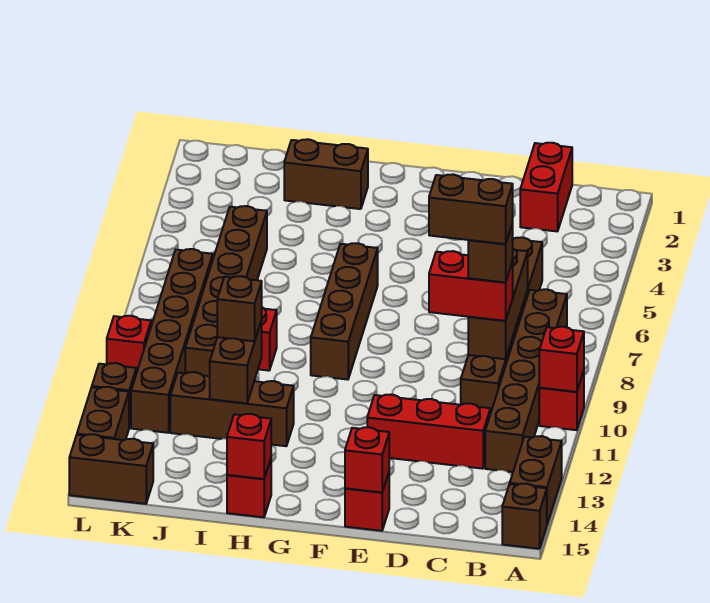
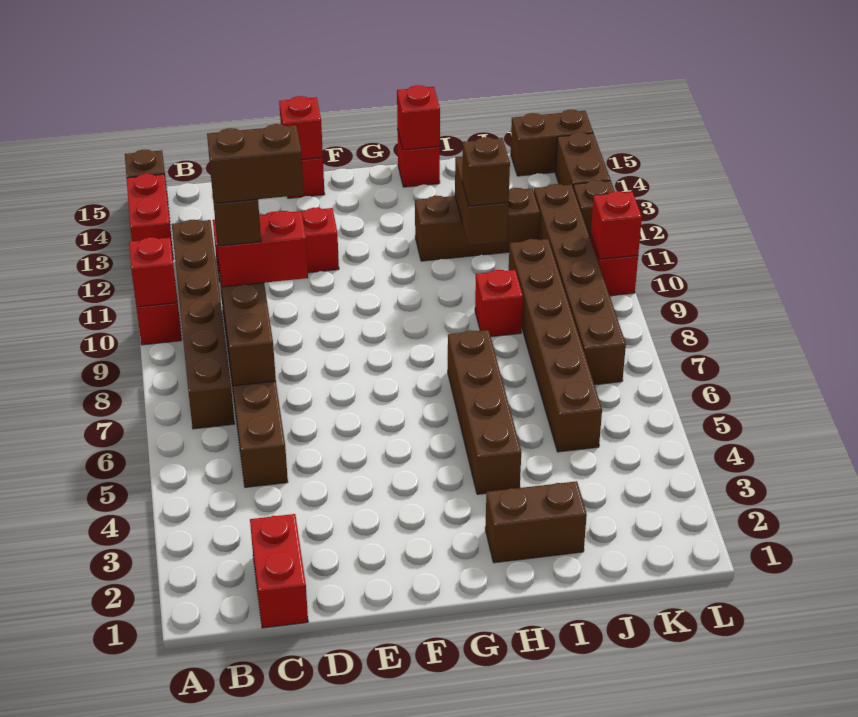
brown brick A13:A14 level 1 -> red brick A13:A14 level 1
brown brick G6:G9 level 1 -> brown brick H4:H7 level 1
none -> red brick L10 level 2

